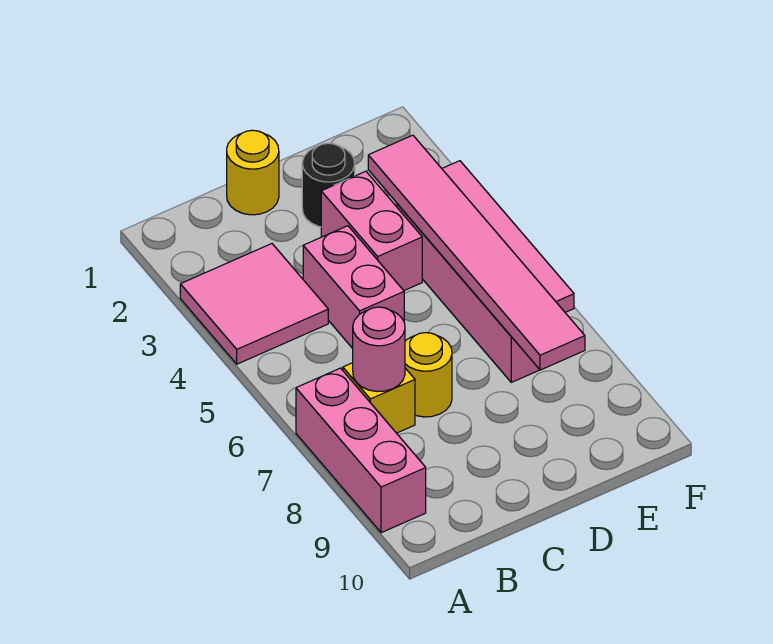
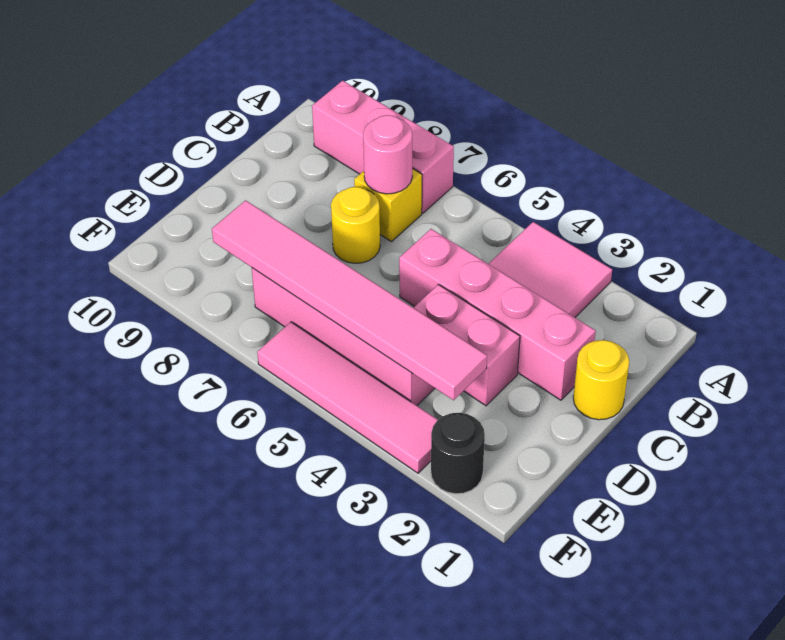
pink brick C4:C5 level 1 -> pink brick C2:C5 level 1
black round brick D2 level 1 -> black round brick F2 level 1

